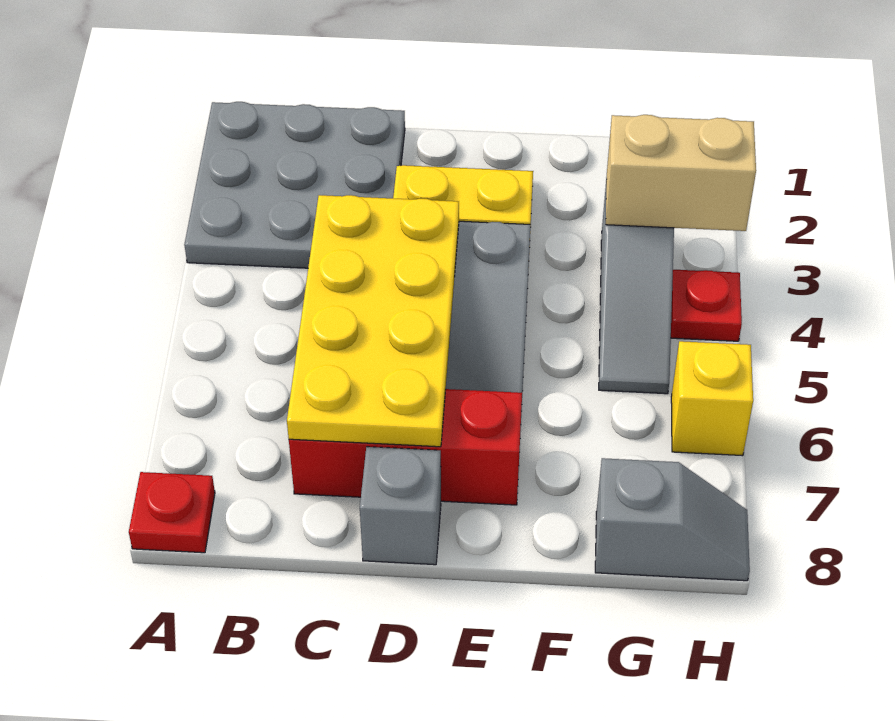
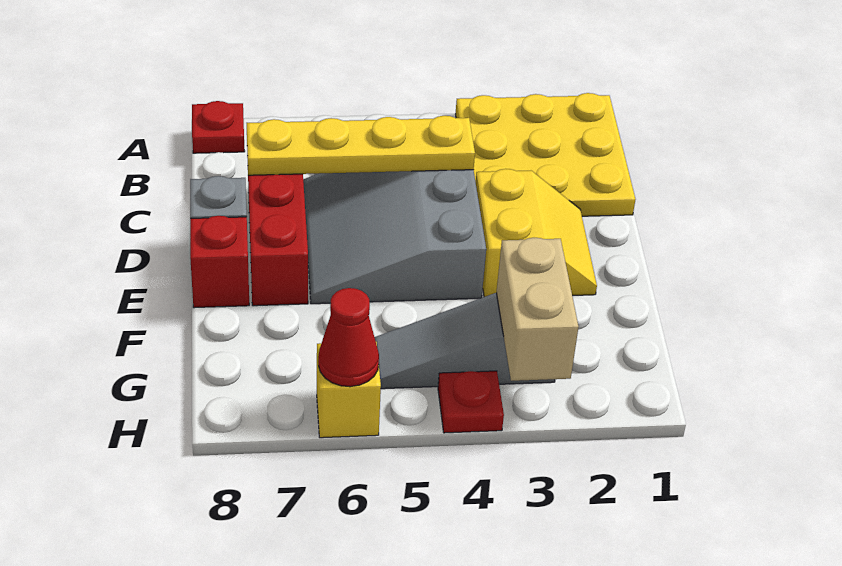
grey plate A1:C3 level 1 -> yellow plate A1:C3 level 1
yellow plate C4:D7 level 2 -> yellow plate C4:C7 level 2
none -> red brick E8 level 1
grey slope G8:H8 level 1 top G -> none
none -> red cone H6 level 2

